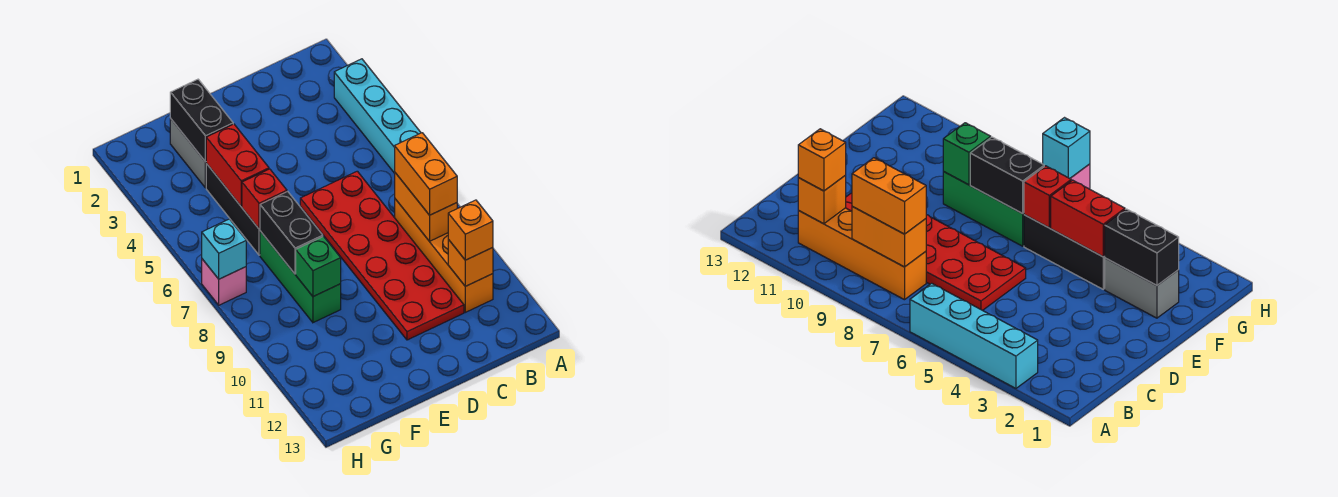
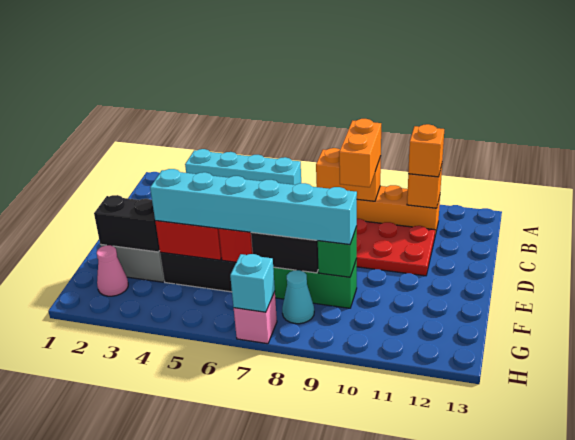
orange brick B8:B9 level 3 -> orange brick B9:C9 level 3
none -> cyan brick F4:F9 level 3
none -> pink cone G2 level 1
none -> cyan cone G8 level 1

